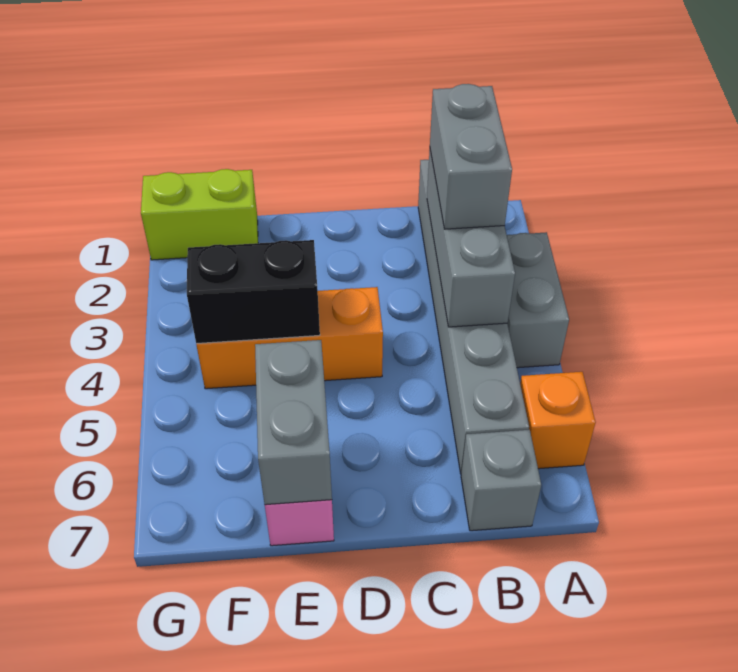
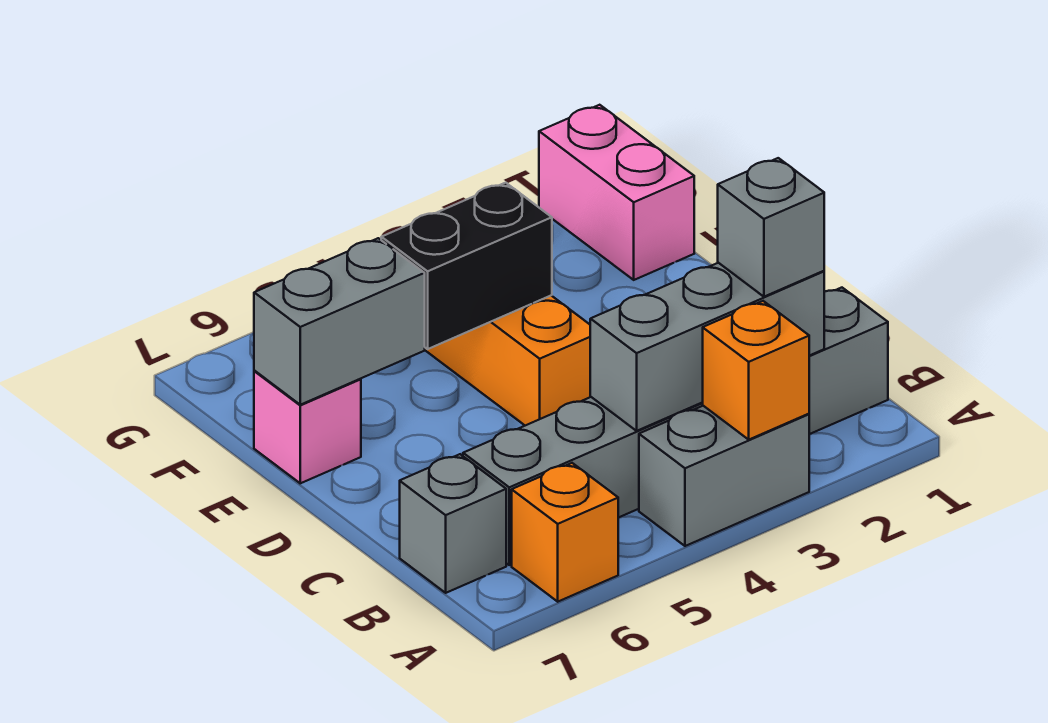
none -> orange brick A3 level 2
grey brick B2:B3 level 3 -> grey brick B2 level 3
black brick E4:F4 level 2 -> black brick E4:E5 level 2
lime brick F1:G1 level 1 -> pink brick F1:G1 level 1

